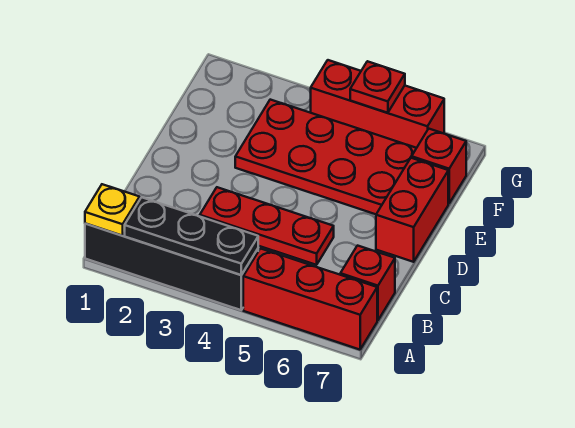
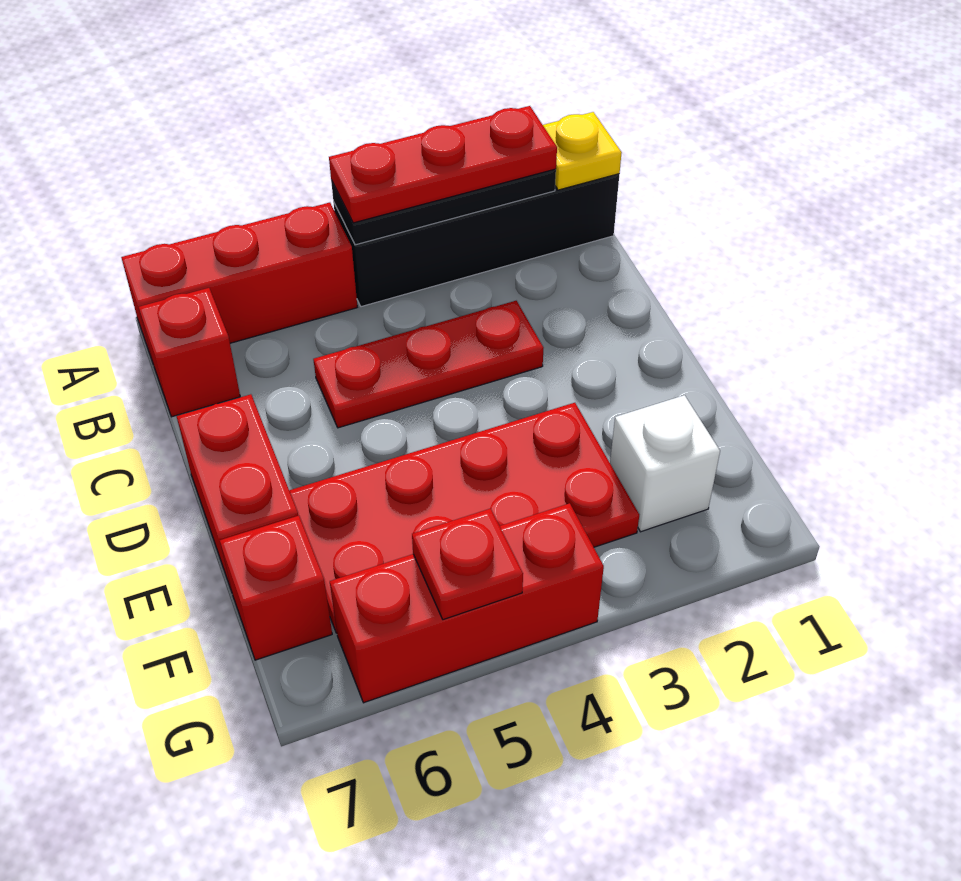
none -> red plate A2:A4 level 3
none -> white brick F2 level 1

